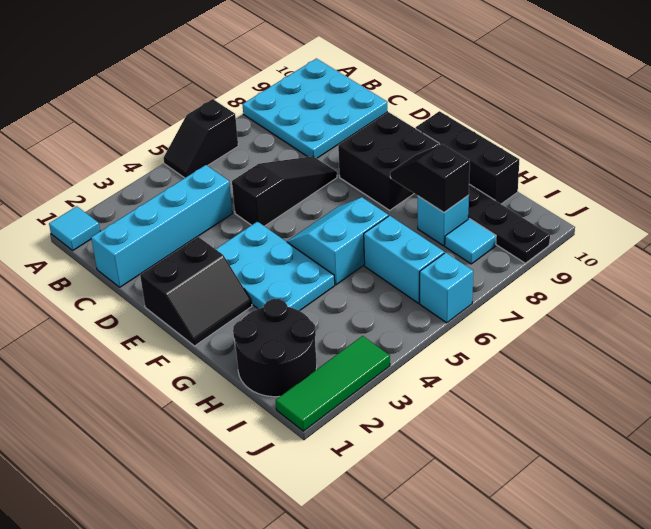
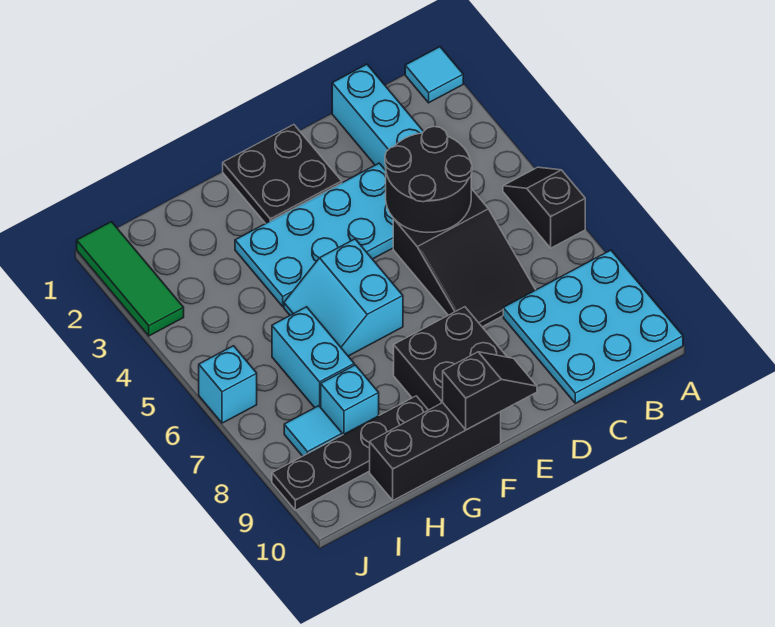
black slope D5:D7 level 1 top 5 -> black slope C5:D7 level 1 top 5
black slope E1:F2 level 1 top E -> black plate E1:F2 level 1
cyan plate E3:G4 level 1 -> cyan plate D3:G4 level 1
cyan slope F5:G6 level 1 top G -> cyan slope F5:G6 level 1 top F
black slope G8:H8 level 2 top H -> black slope E10:F10 level 2 top F
black round brick H1:I2 level 1 -> black round brick C4:D5 level 2
cyan brick H6:I6 level 1 -> cyan brick H6:H7 level 1

